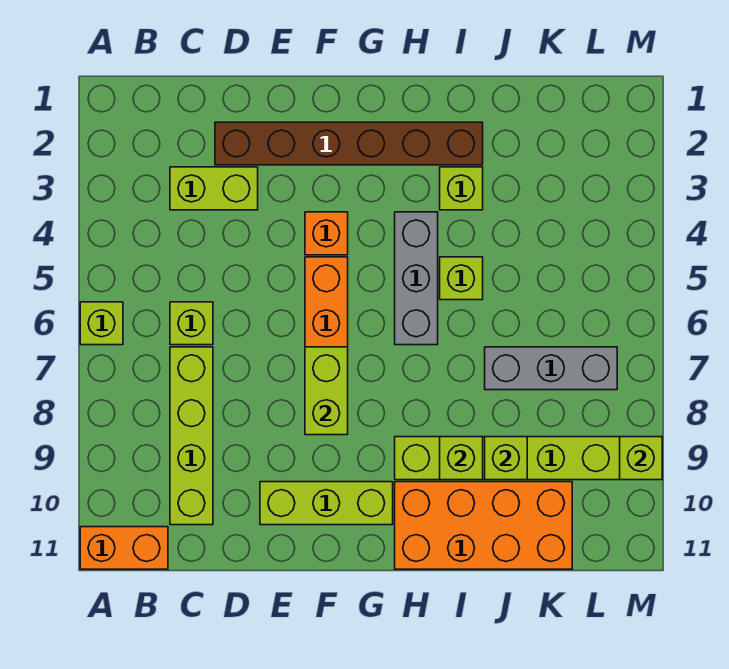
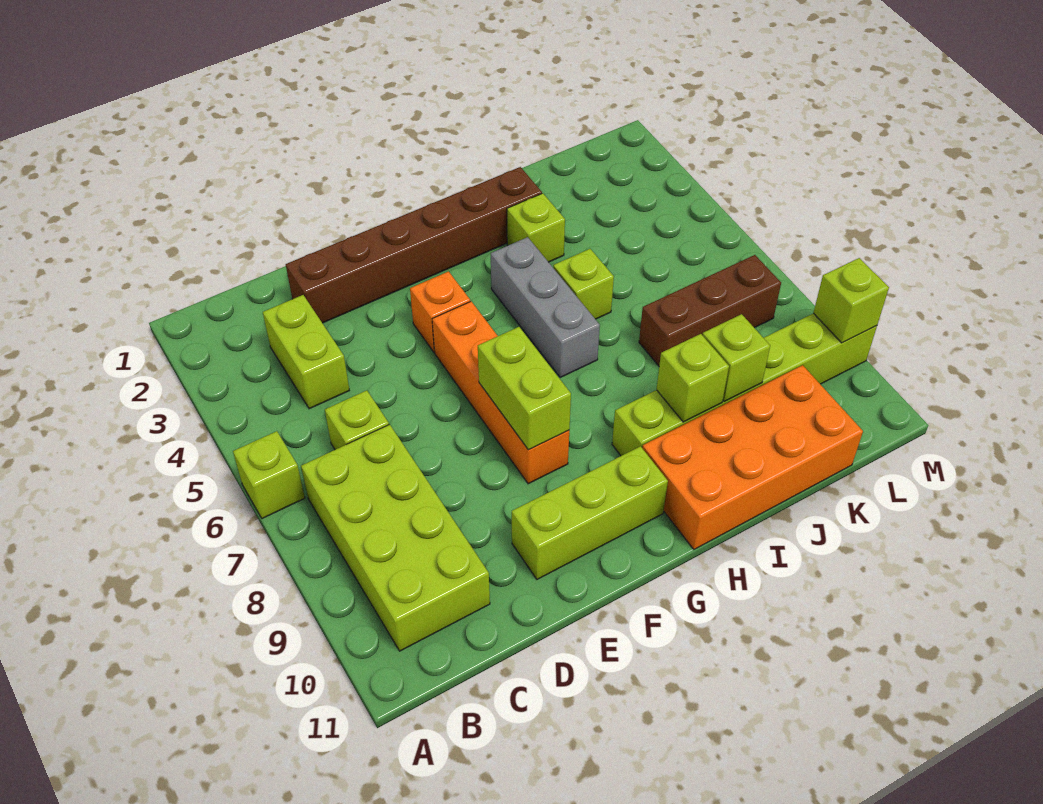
orange brick A11:B11 level 1 -> none
lime brick C3:D3 level 1 -> lime brick C3:C4 level 1
lime brick C7:C10 level 1 -> lime brick B7:C10 level 1
grey brick J7:L7 level 1 -> brown brick J7:L7 level 1

